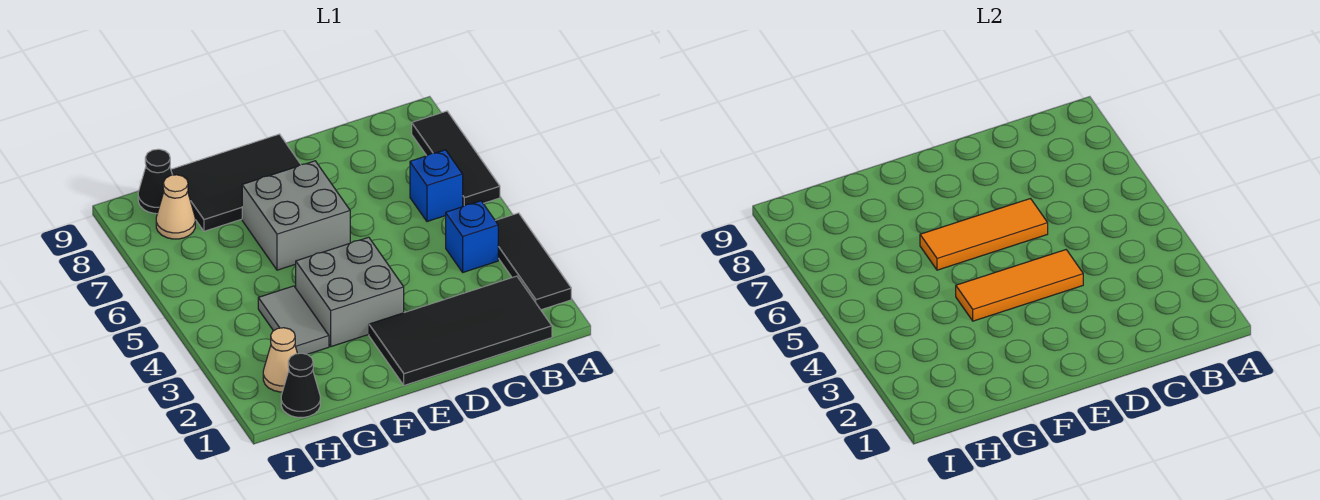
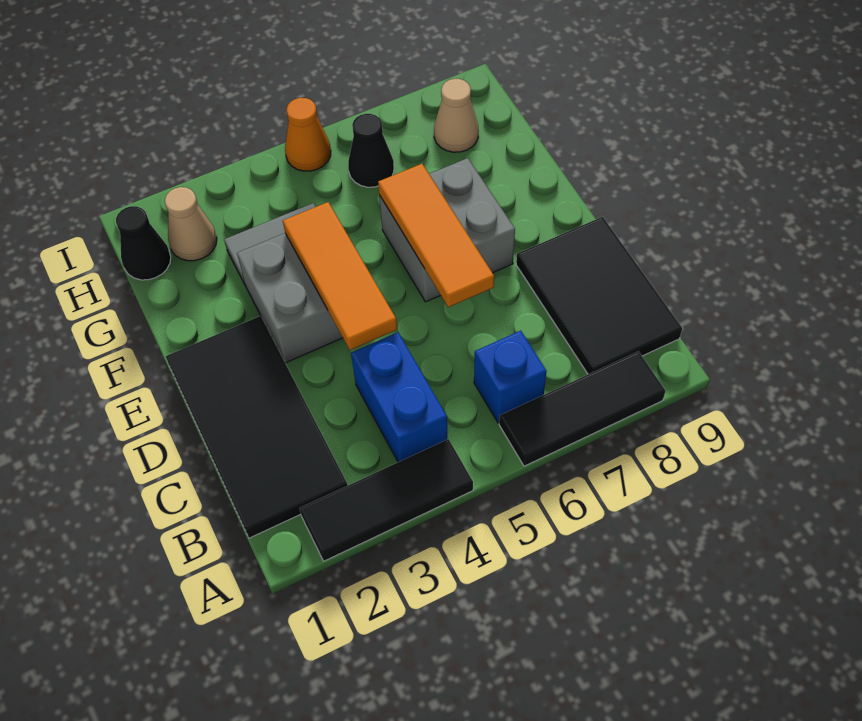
blue brick B4 level 1 -> blue brick B4:C4 level 1
black tile E8:G9 level 1 -> black tile B8:D9 level 1
black cone H9 level 1 -> black cone H6 level 1
none -> orange cone I5 level 1

